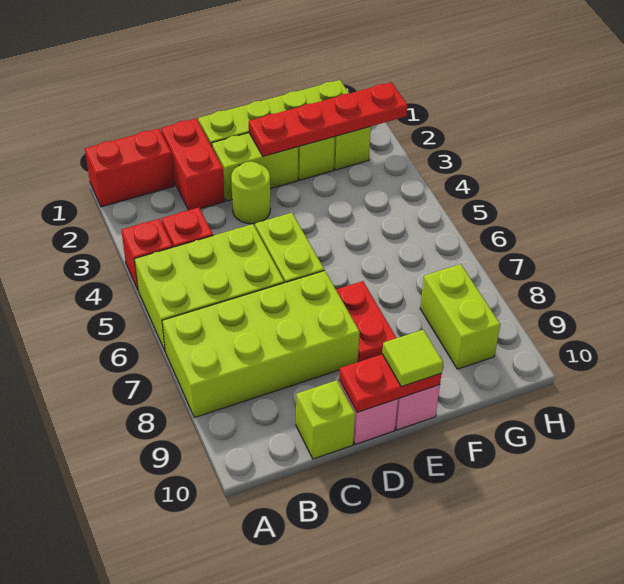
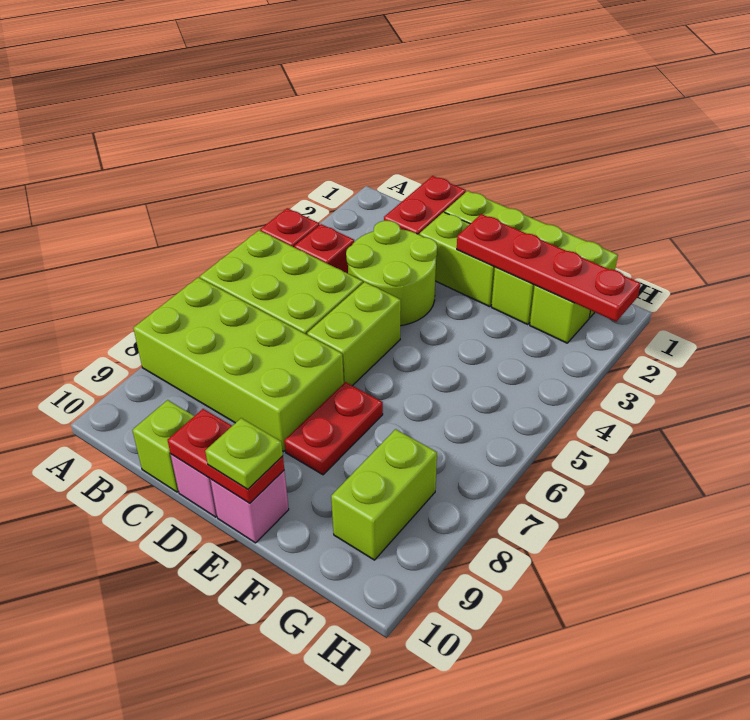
red brick A1:B1 level 1 -> none
lime round brick D3 level 1 -> lime round brick C3:D4 level 1
lime tile E10 level 3 -> lime plate E10 level 3

